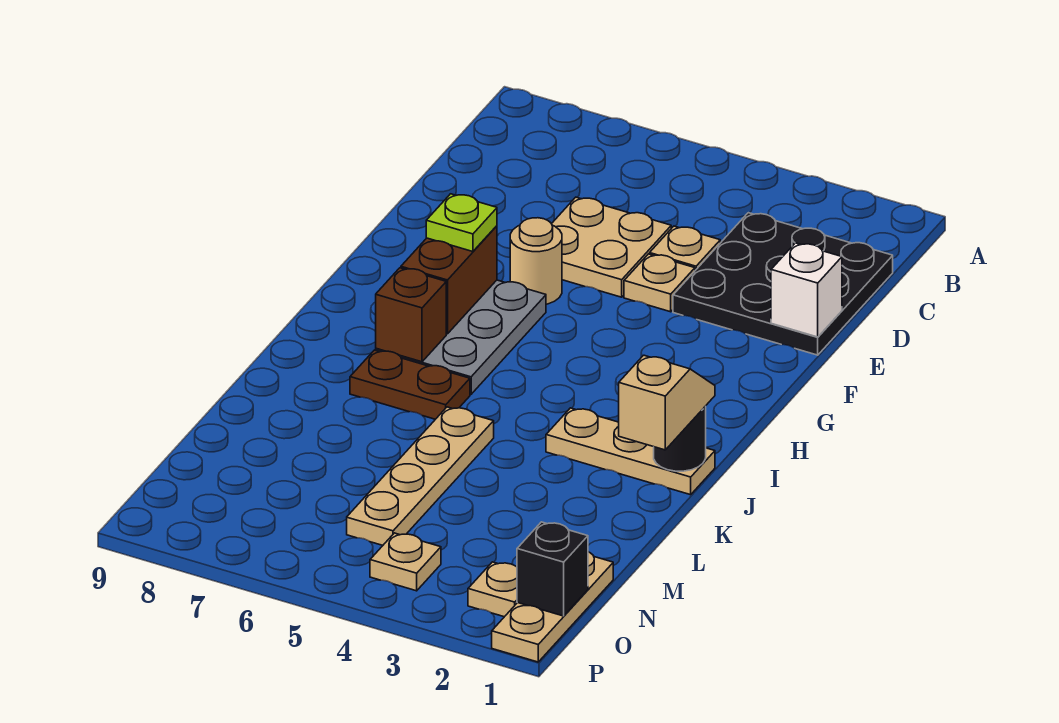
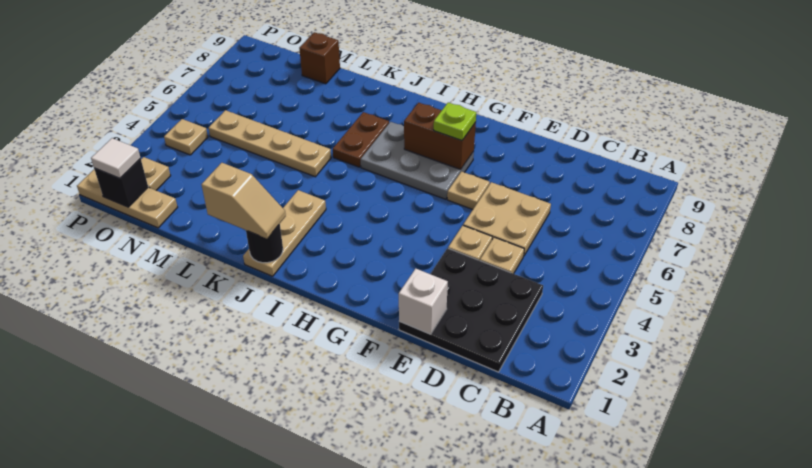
tan round brick F6 level 1 -> tan plate F6 level 1
brown brick I7 level 2 -> brown brick M9 level 1
none -> white tile O1 level 3

